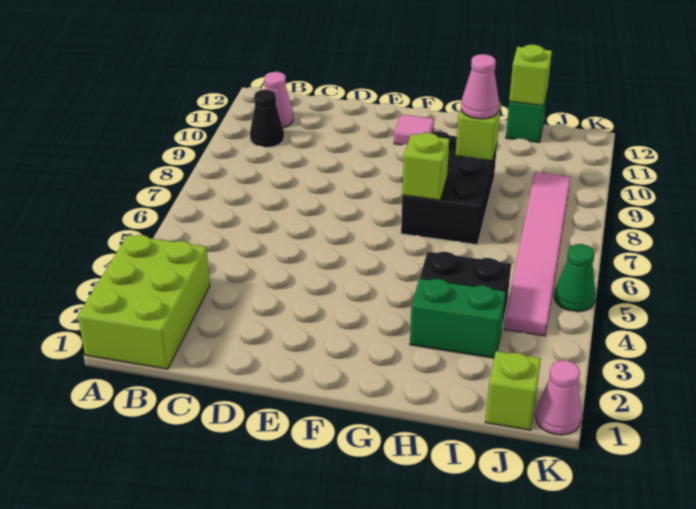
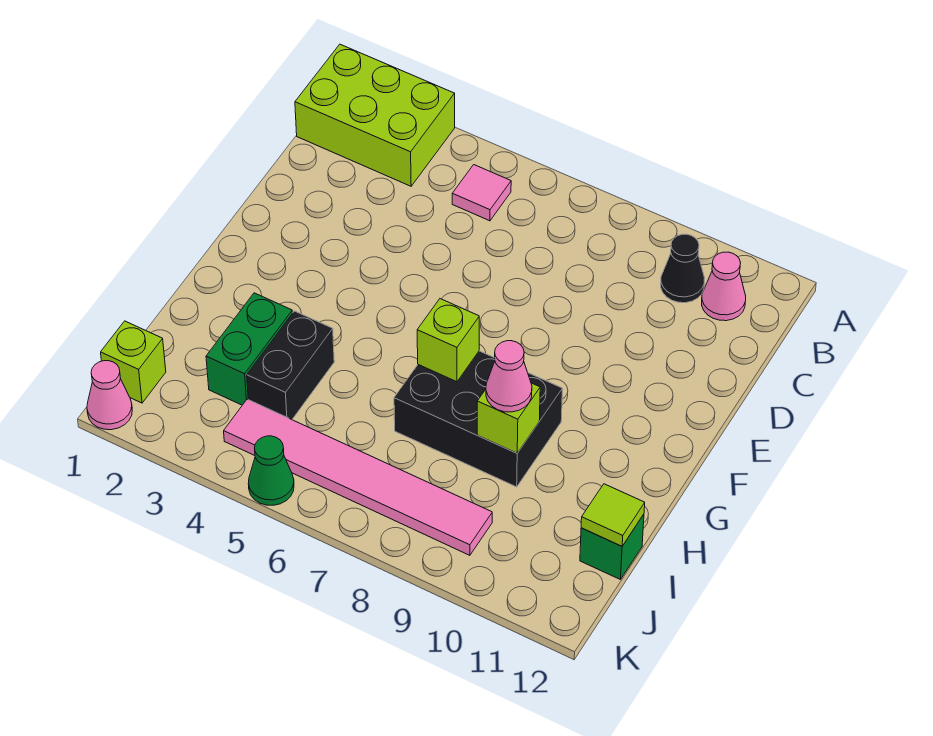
pink tile F11 level 1 -> pink tile B5 level 1
lime brick I12 level 2 -> lime tile I12 level 2

